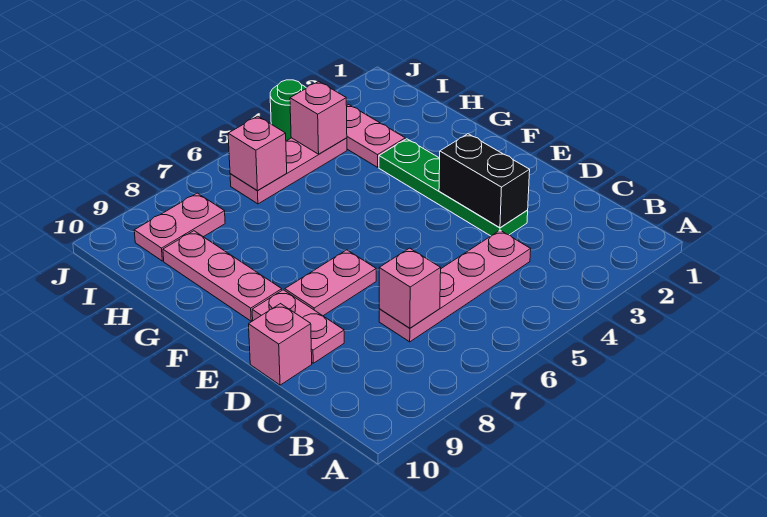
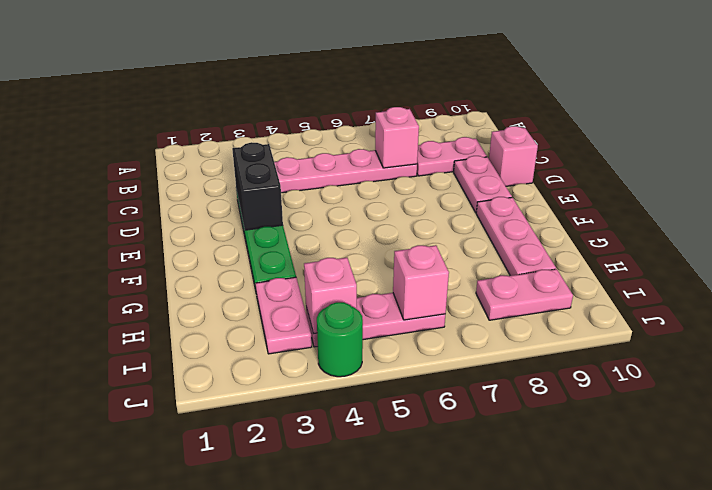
pink plate E7:E8 level 1 -> pink plate C8:C9 level 1

